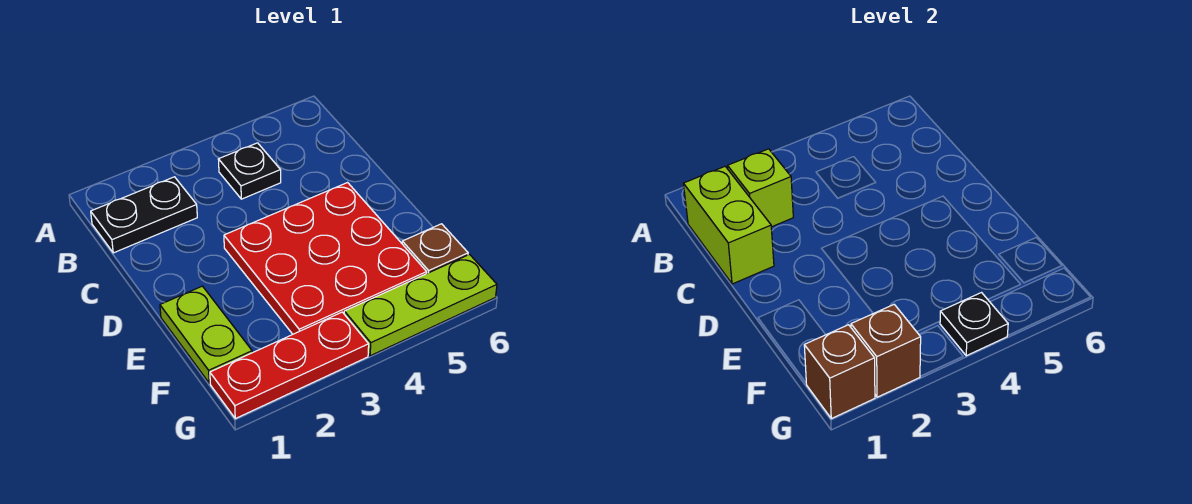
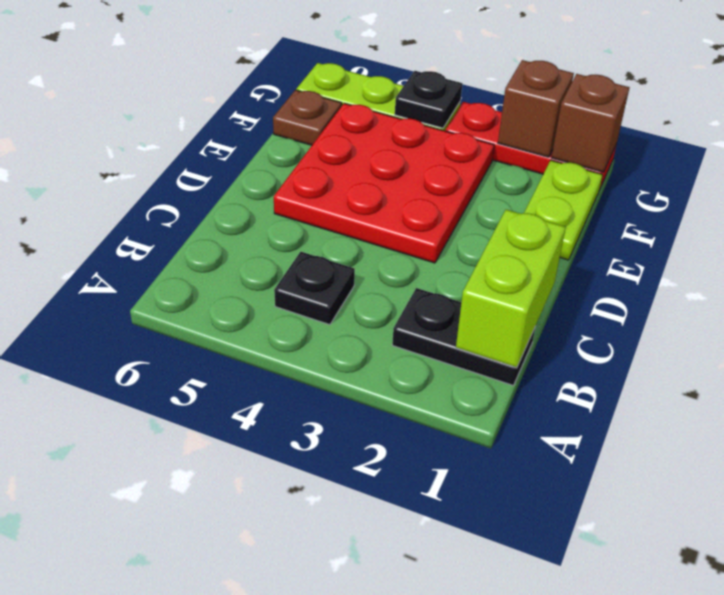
lime brick B2 level 2 -> none

